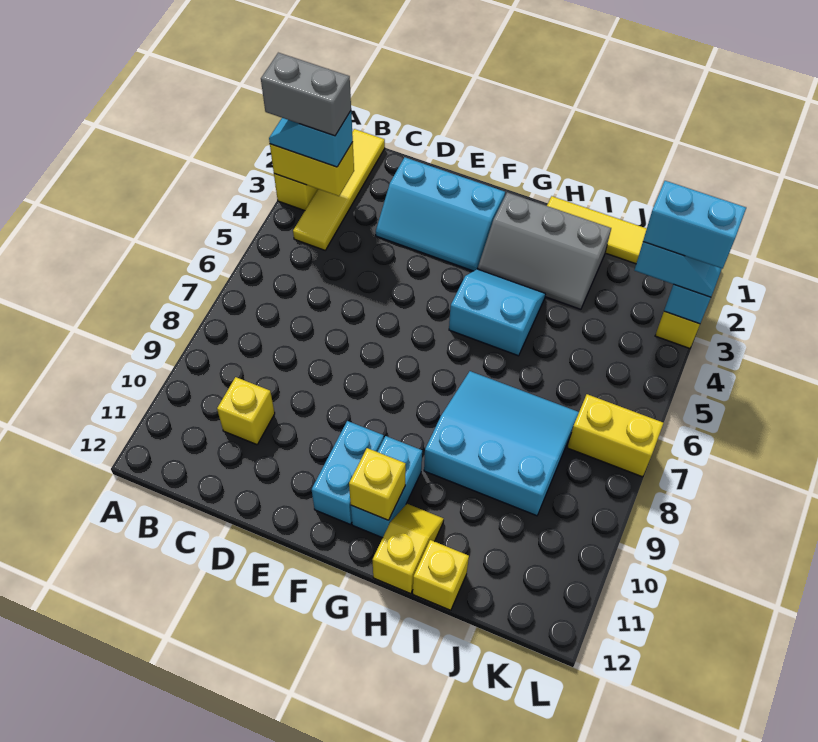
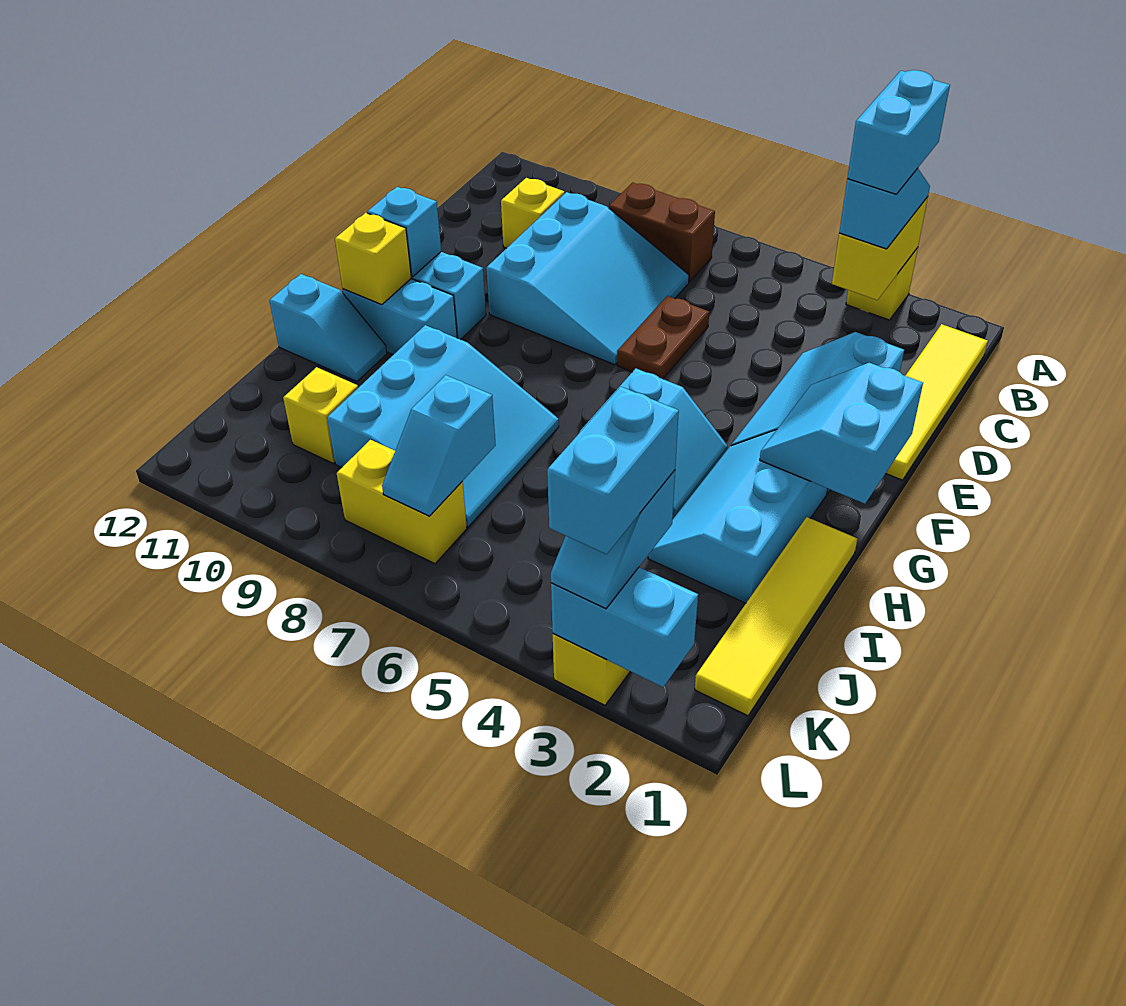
grey brick A3:B3 level 4 -> cyan brick A3:B3 level 4
yellow tile B1:B4 level 1 -> yellow tile B1:E1 level 1
none -> brown brick B7:B8 level 1
none -> cyan slope C7:E9 level 1 top 9
none -> brown plate D6:E6 level 1
none -> cyan slope F1:G2 level 2 top 1
none -> cyan brick F11 level 2
grey slope G2:I3 level 1 top 2 -> cyan slope G2:I3 level 1 top 2
yellow slope H11:H12 level 1 top 12 -> cyan slope H11:H12 level 1 top 12
yellow brick I12 level 1 -> yellow brick J10 level 1
none -> cyan slope J7:K7 level 2 top J
yellow brick K7:L7 level 1 -> yellow brick K7:K8 level 1

